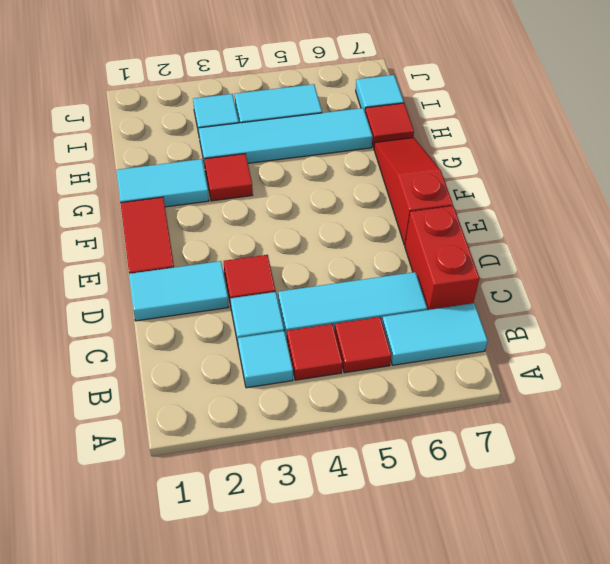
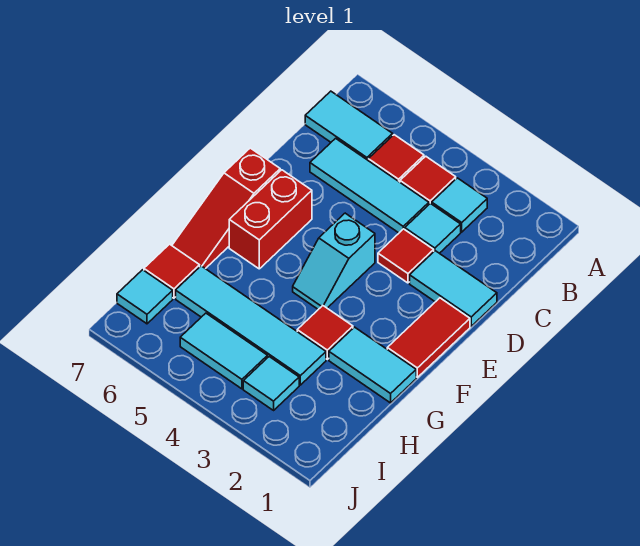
red brick C7:D7 level 1 -> red brick E6:F6 level 1
none -> cyan slope E4:F4 level 1 top E

